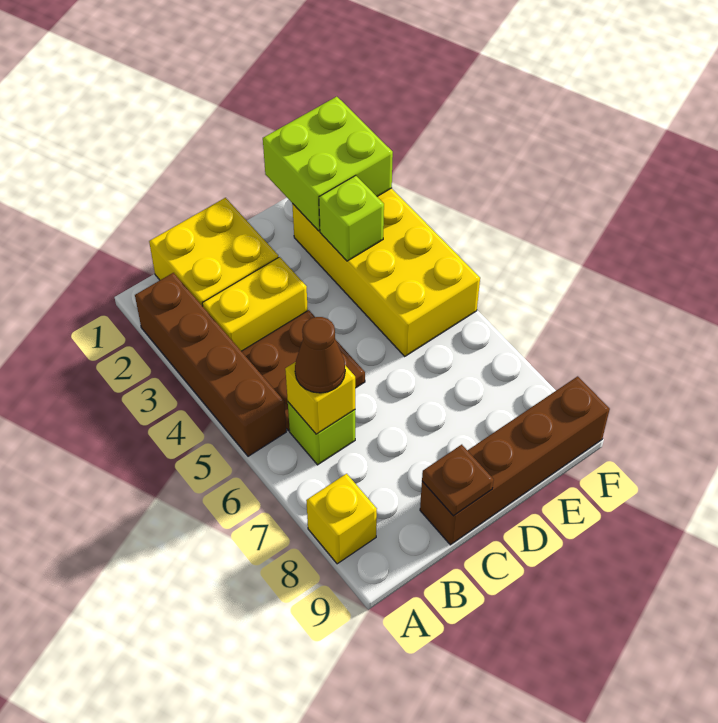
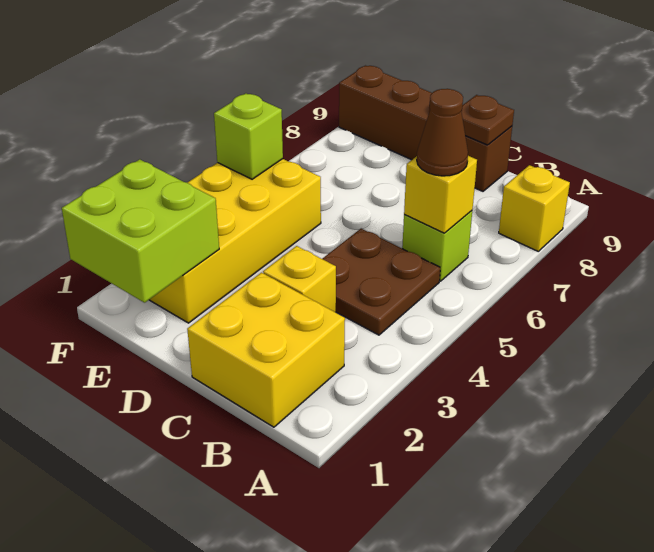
brown brick A2:A5 level 1 -> none
yellow brick B3:C3 level 1 -> yellow brick C3 level 1
lime brick E3 level 2 -> lime brick F5 level 2

